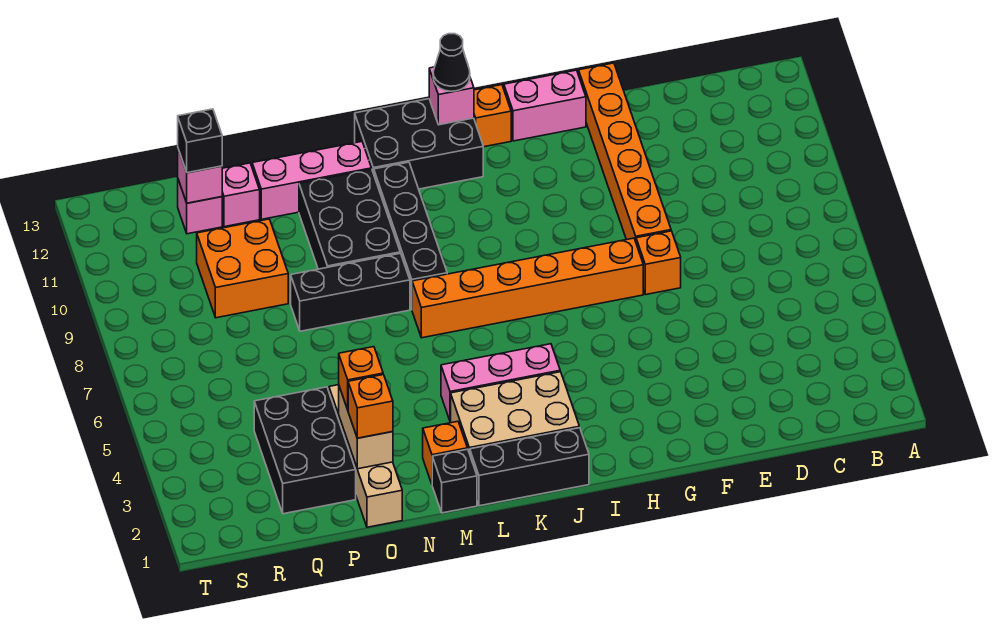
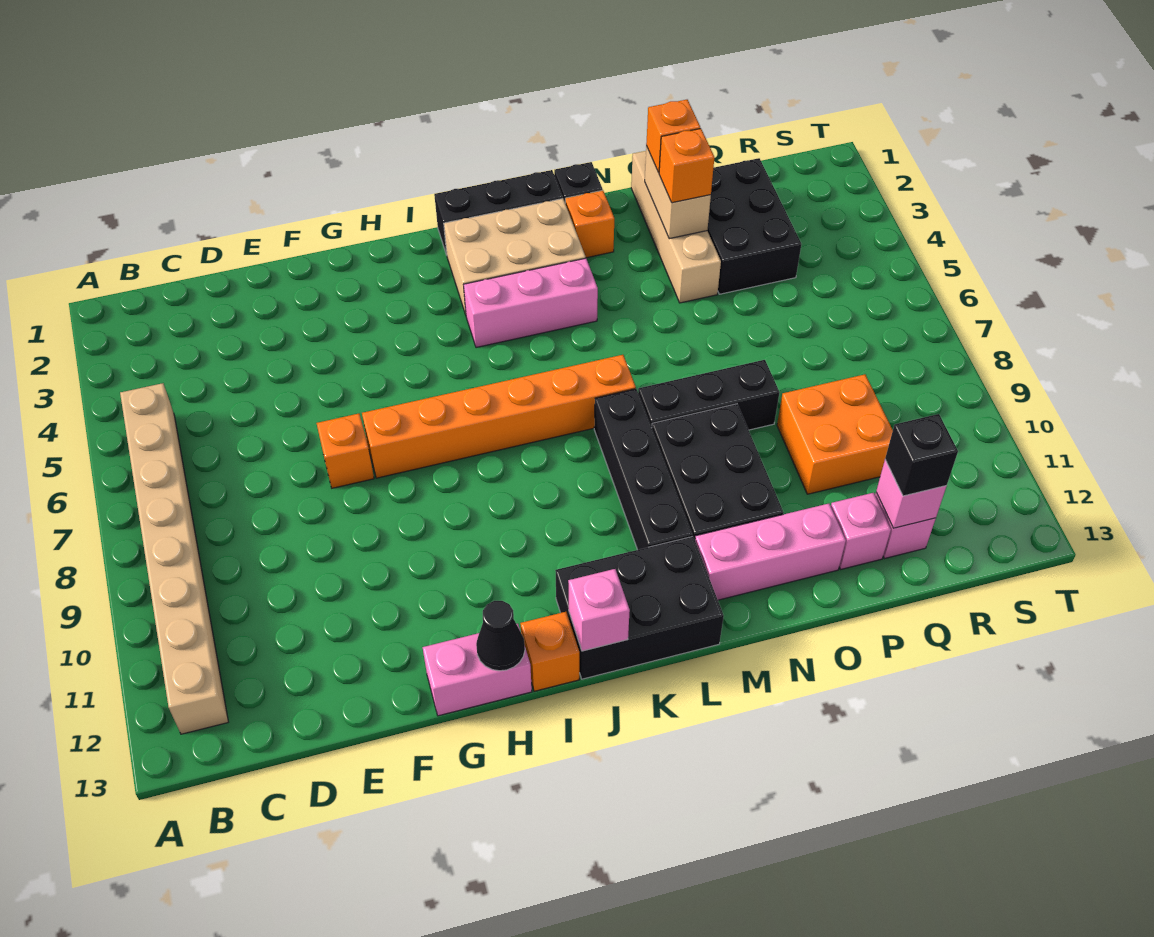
none -> tan brick B5:B12 level 1
orange brick F8:F13 level 1 -> none
black cone J13 level 3 -> black cone H13 level 2

